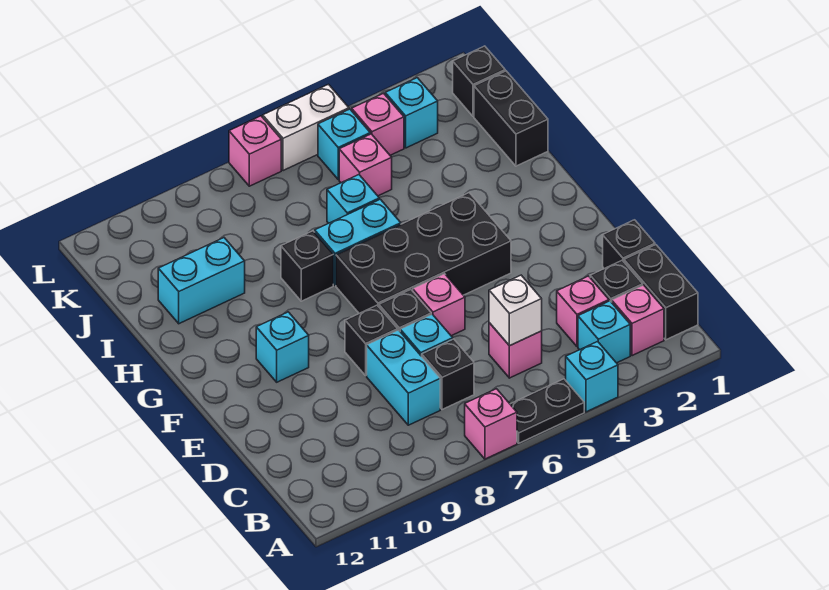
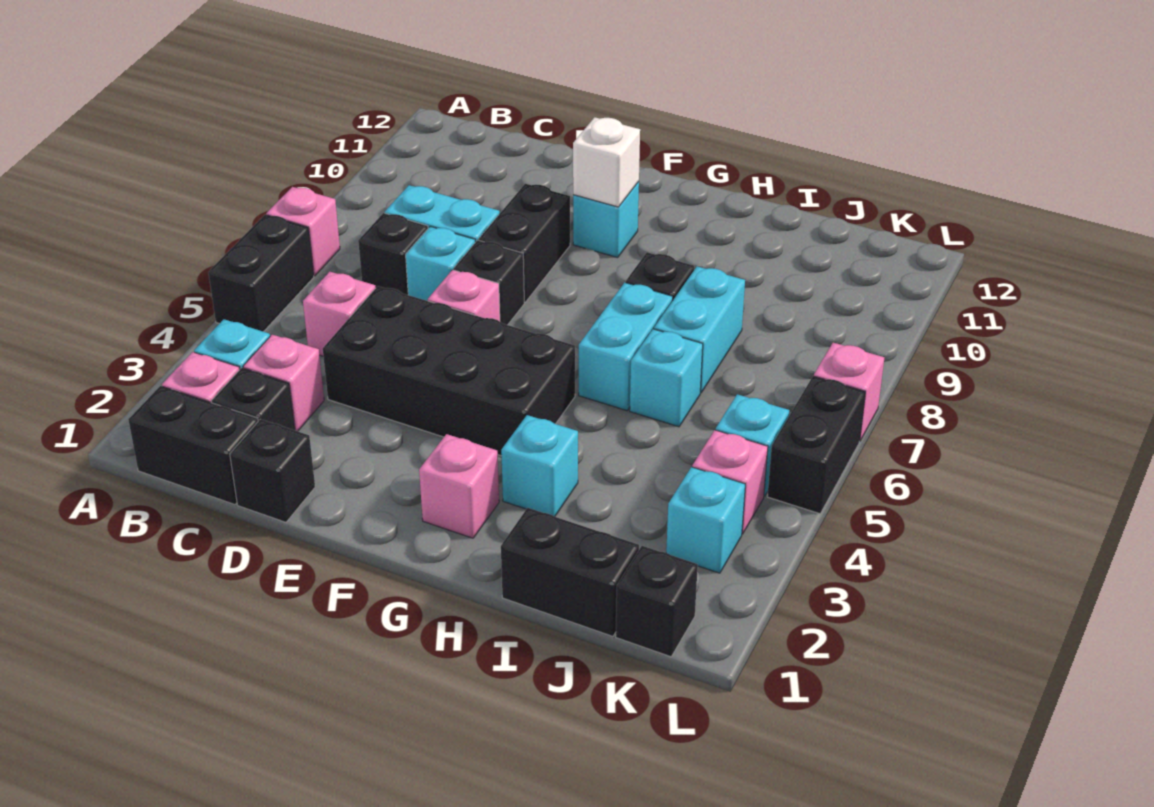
cyan brick A4 level 1 -> cyan brick H3 level 1
black plate A5:A6 level 1 -> black brick A5:A6 level 1
white brick C5 level 2 -> white brick F10 level 2
black brick E8 level 1 -> black brick E8:E9 level 1
black brick F4:G7 level 1 -> black brick D4:G5 level 1
cyan brick I10:I11 level 1 -> cyan brick I7:I8 level 1
pink brick J5 level 1 -> pink brick G2 level 1
white brick L5:L6 level 1 -> black brick L5:L6 level 1

